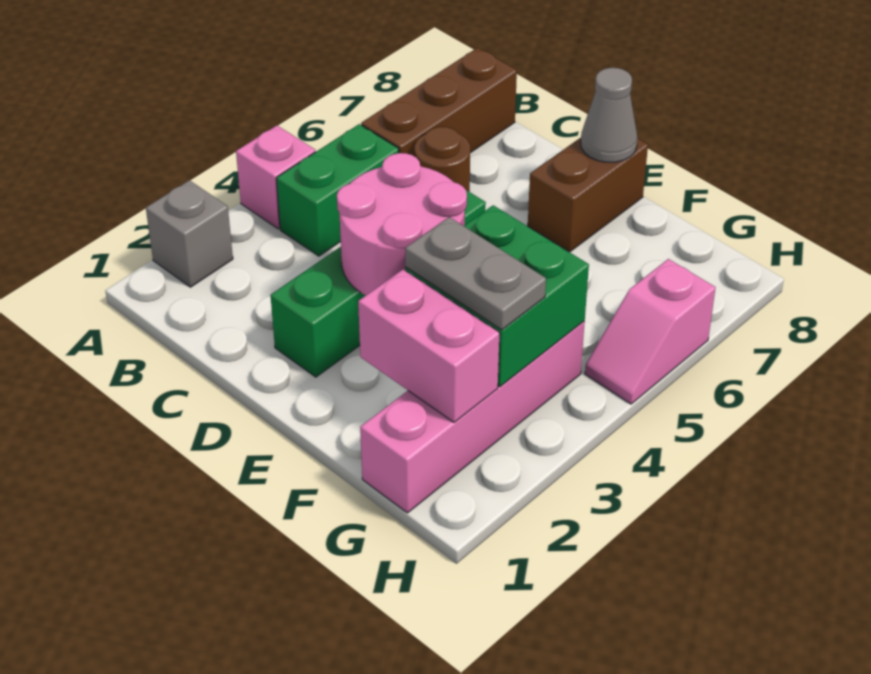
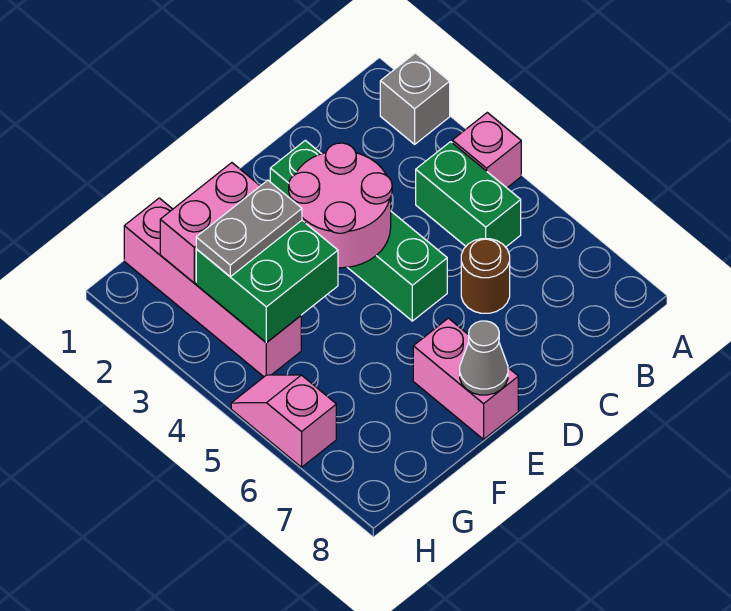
brown brick B6:B8 level 1 -> none
brown brick E7:E8 level 1 -> pink brick E7:E8 level 1

